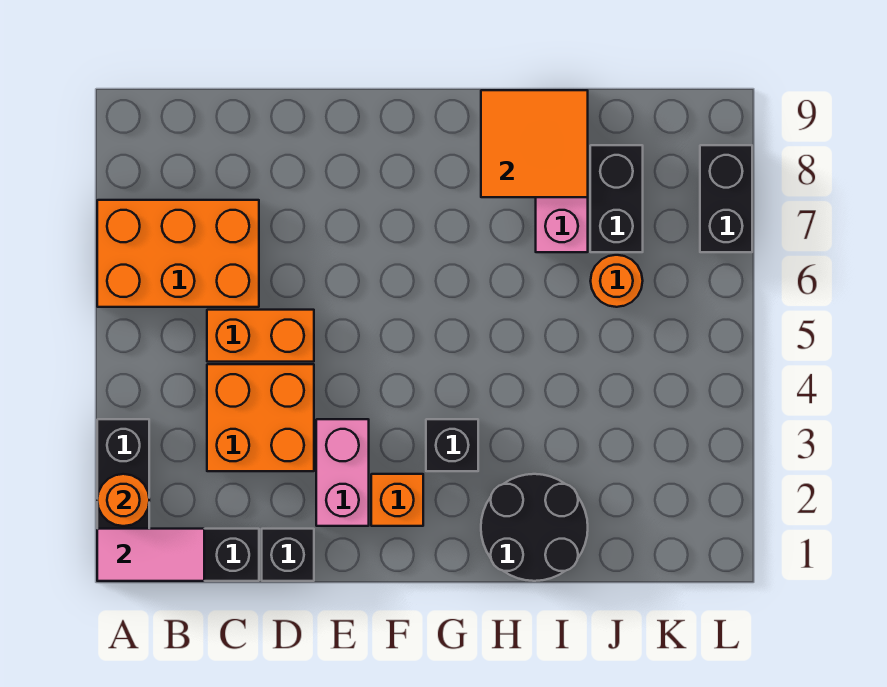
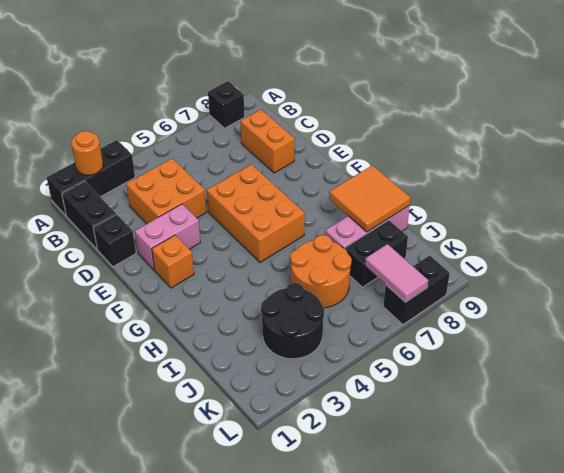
pink tile A1:B1 level 2 -> pink tile K7:L7 level 2
orange brick A6:C7 level 1 -> orange brick E5:G6 level 1
orange brick C5:D5 level 1 -> orange brick C8:D8 level 1
black brick G3 level 1 -> black brick A8 level 1
black round brick H1:I2 level 1 -> black round brick J3:K4 level 1
orange round brick J6 level 1 -> orange round brick I5:J6 level 1

